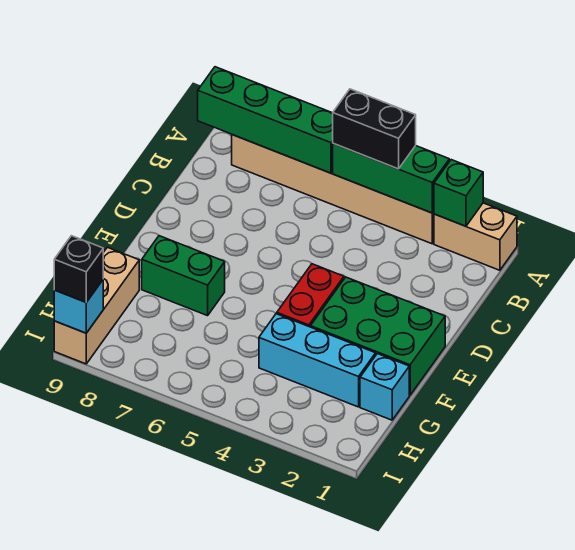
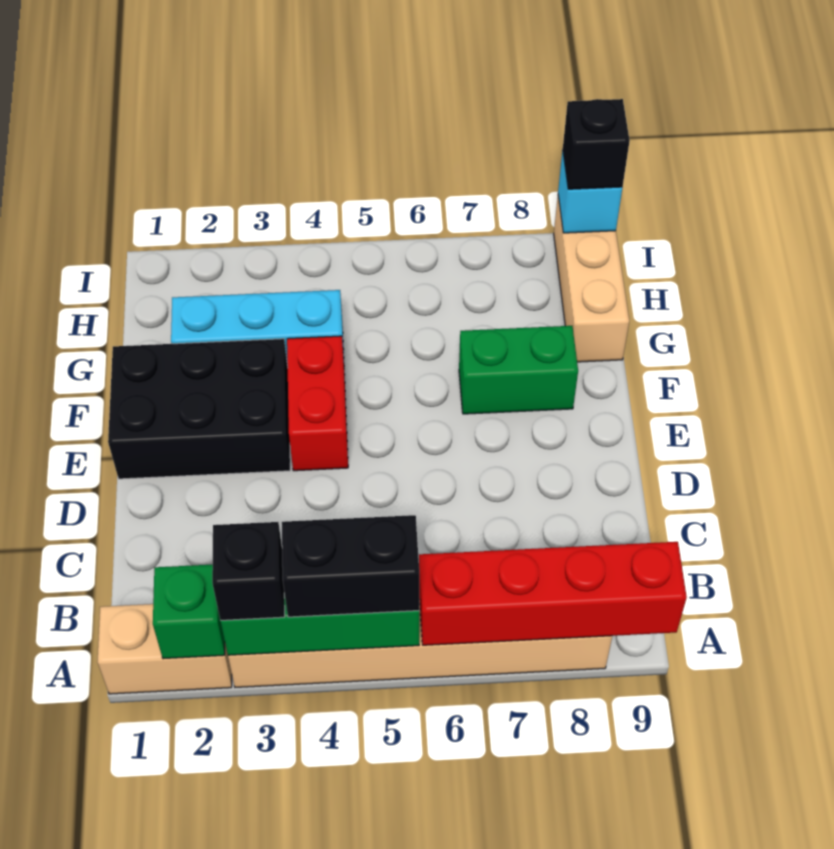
none -> black brick A3 level 3
green brick A6:A9 level 2 -> red brick A6:A9 level 2
green brick E1:F3 level 1 -> black brick E1:F3 level 1
cyan brick G1 level 1 -> none

